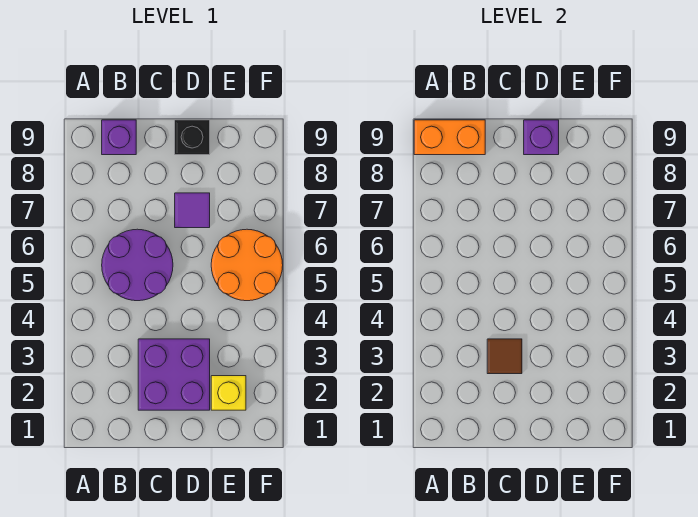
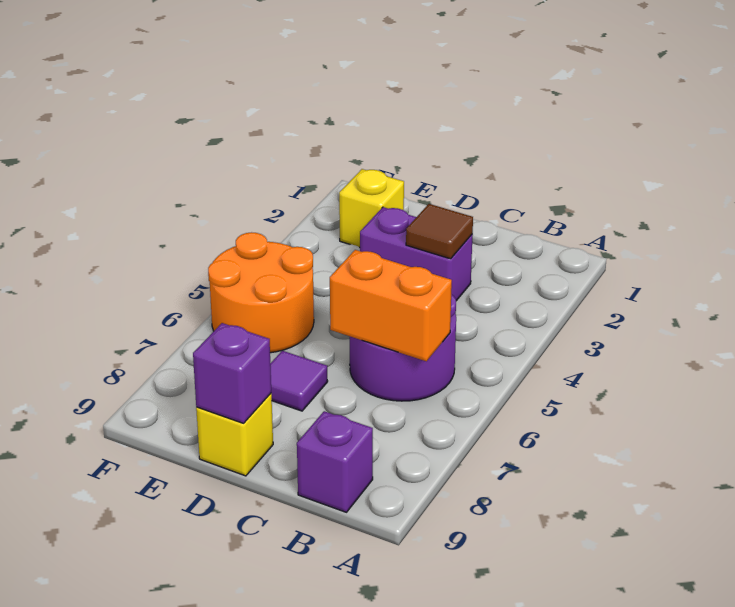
orange brick A9:B9 level 2 -> orange brick B6:C6 level 2
purple brick C2:D3 level 1 -> purple brick C3:D3 level 1
black brick D9 level 1 -> yellow brick D9 level 1

